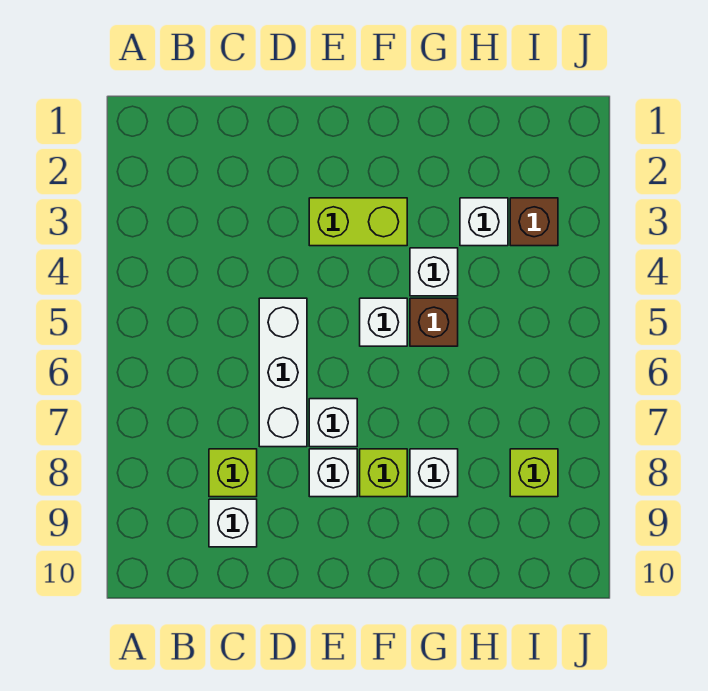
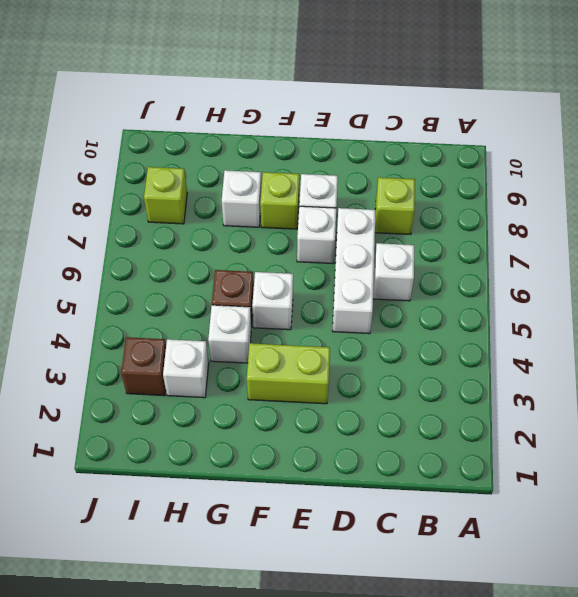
white brick C9 level 1 -> white brick C6 level 1

